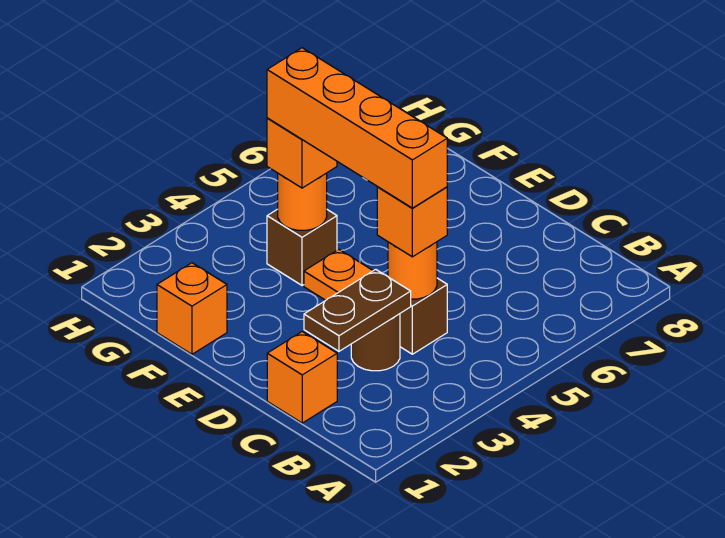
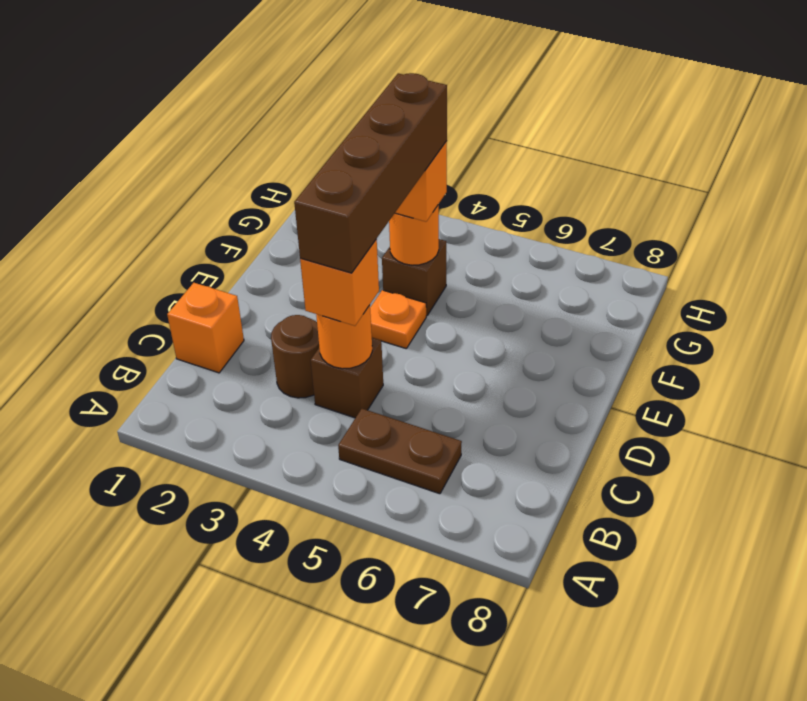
brown plate C2:C3 level 2 -> brown plate B5:B6 level 1
orange brick C4:F4 level 4 -> brown brick C4:F4 level 4
orange brick F1 level 1 -> none

